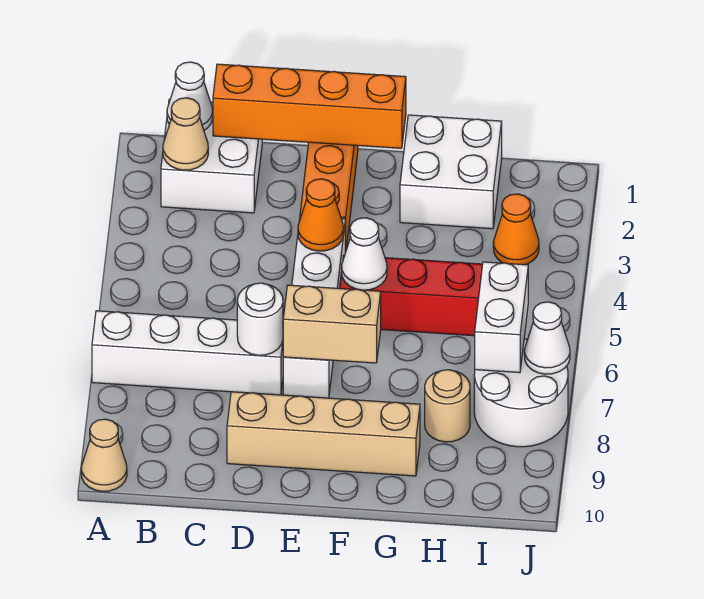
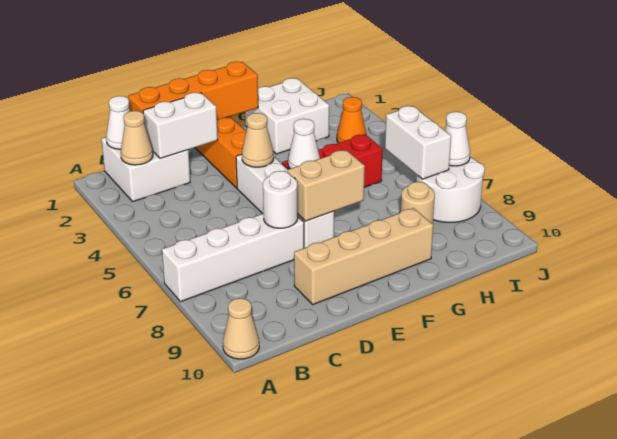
none -> white brick C2:D2 level 2
orange cone E4 level 2 -> tan cone E4 level 2

